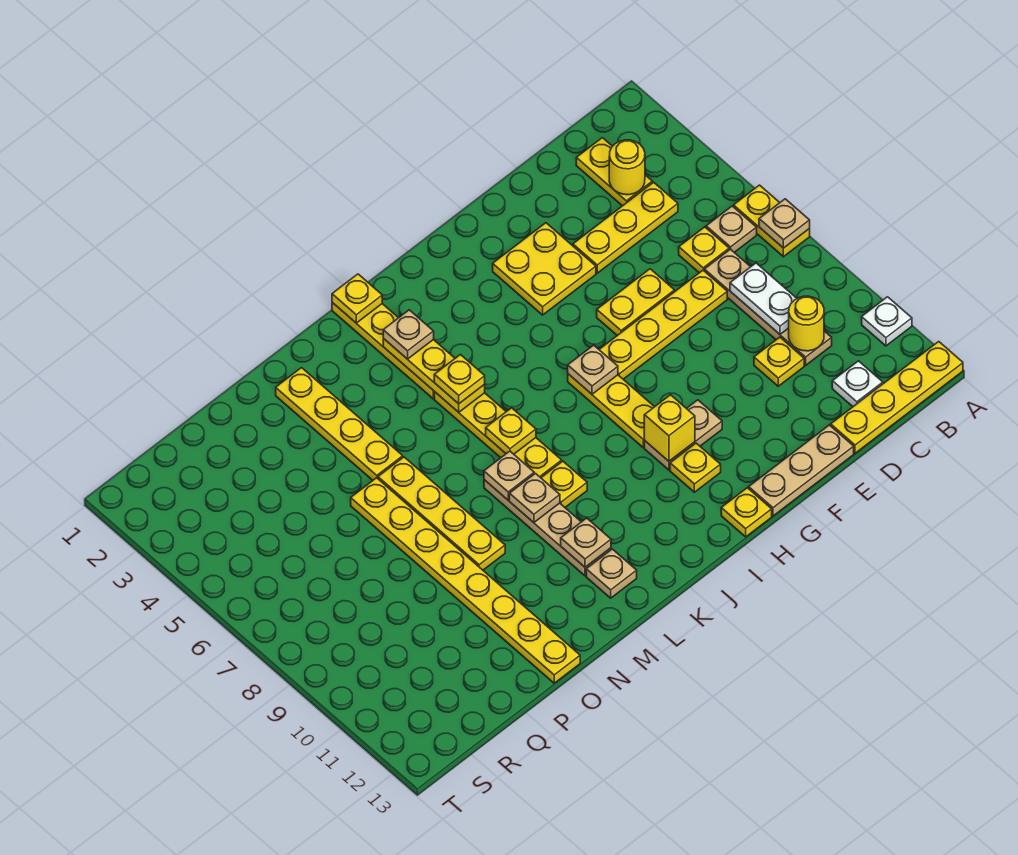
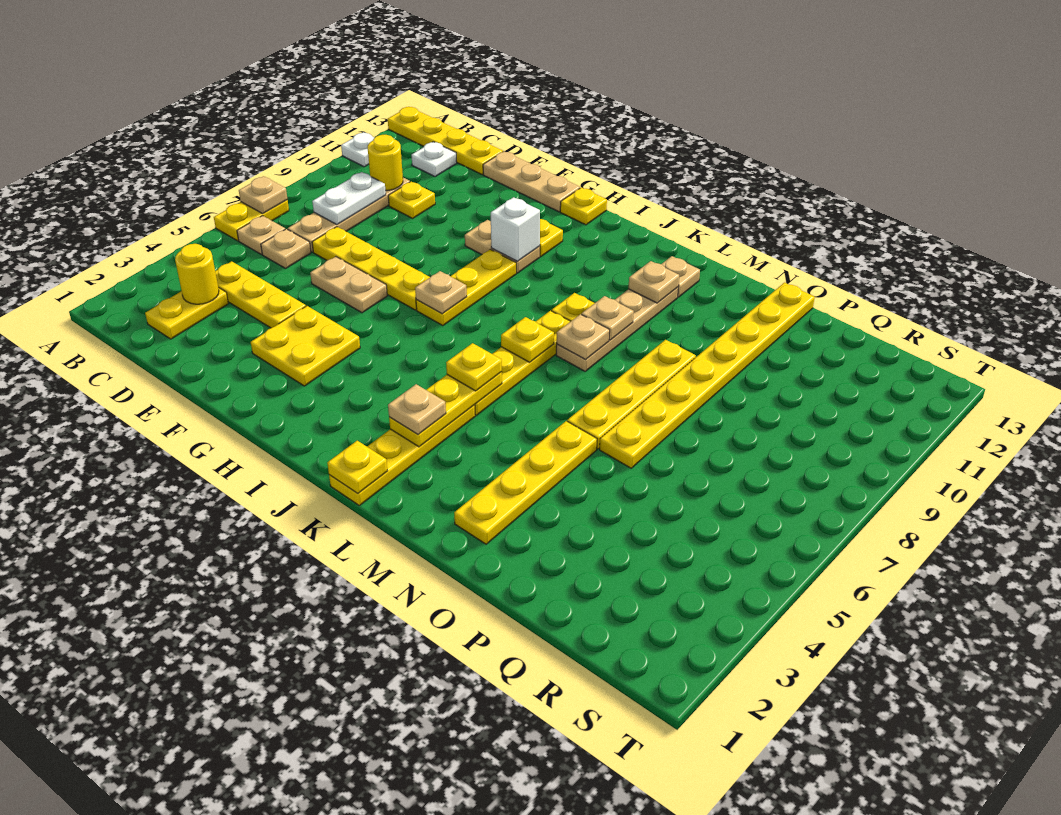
yellow plate C6 level 1 -> tan plate C6 level 1
yellow plate E6:F6 level 1 -> tan plate E6:F6 level 1
yellow brick H10 level 2 -> white brick H10 level 2

